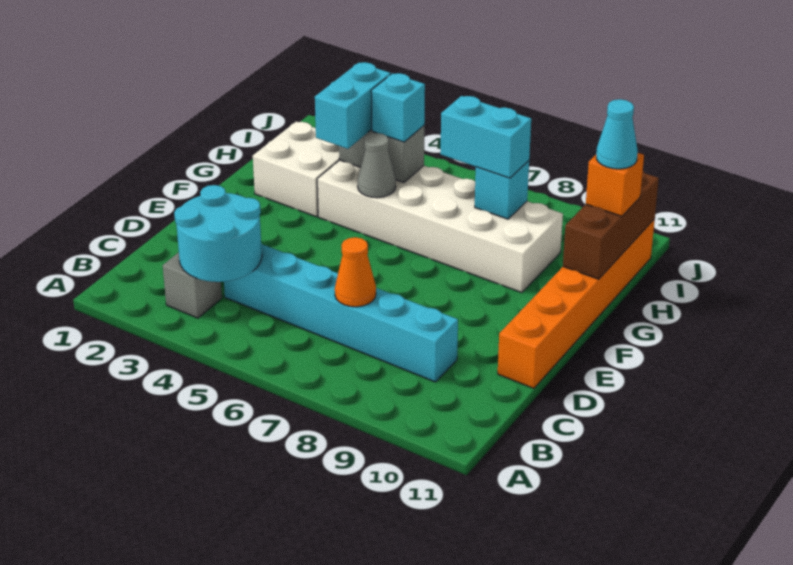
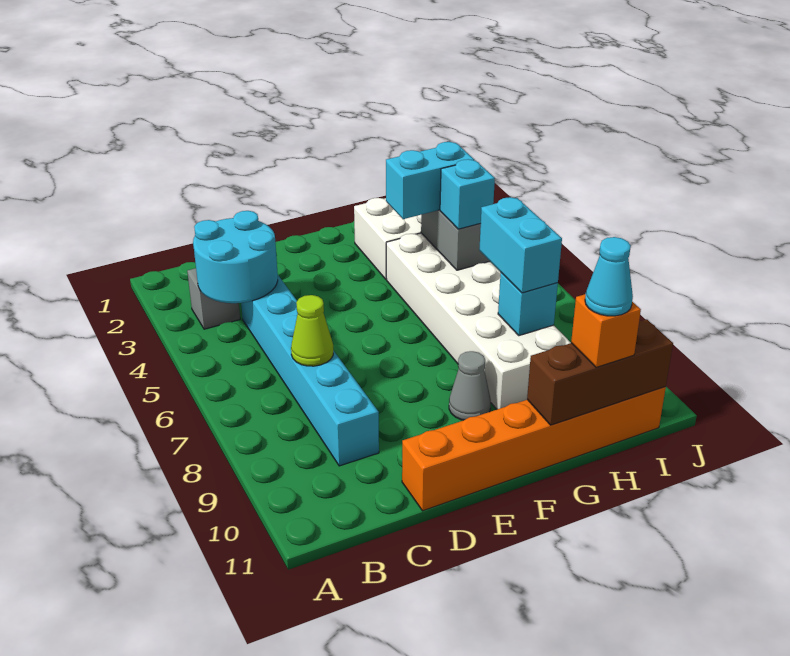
orange cone C7 level 2 -> lime cone C7 level 2
grey cone G5 level 2 -> grey cone F9 level 1

